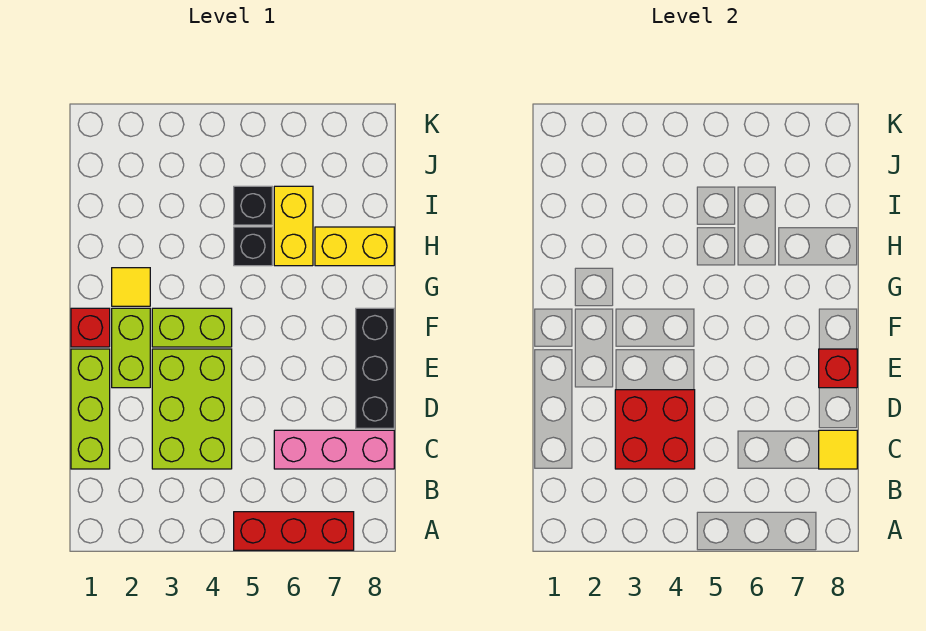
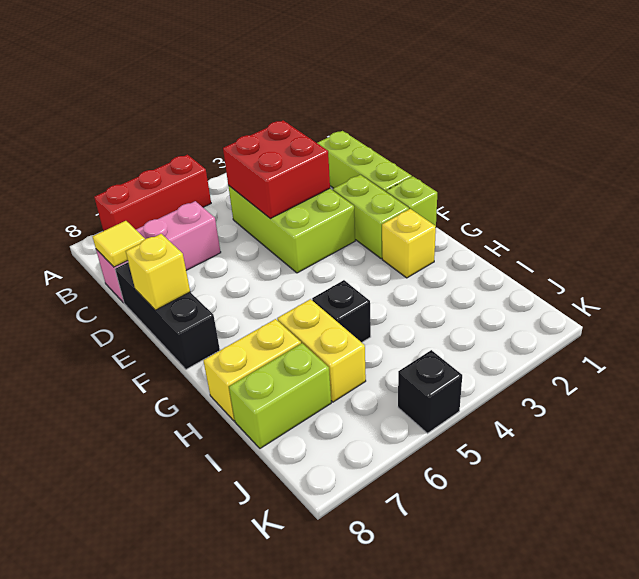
red brick E8 level 2 -> yellow brick E8 level 2
red brick F1 level 1 -> lime brick F1 level 1
lime brick F3:F4 level 1 -> lime brick I7:I8 level 1
yellow tile G2 level 1 -> yellow brick G2 level 1
black brick I5 level 1 -> black brick K5 level 1

